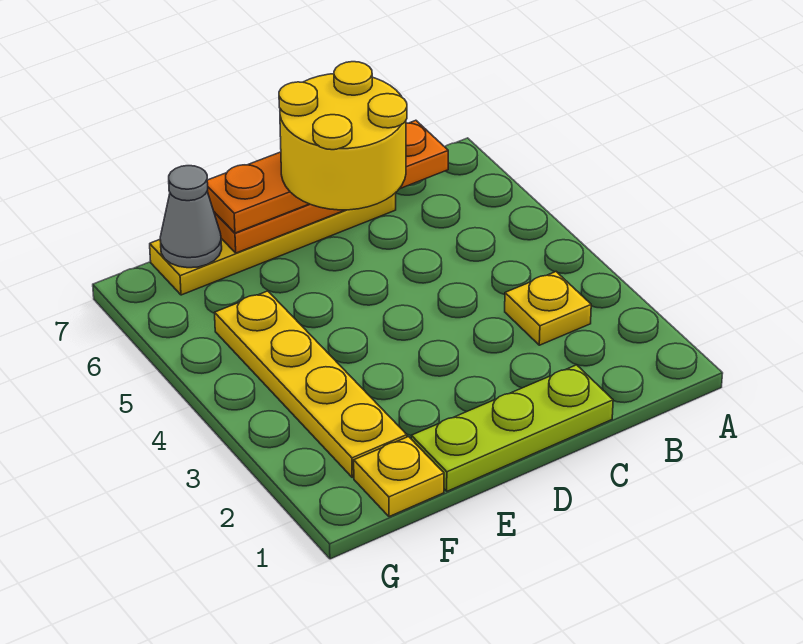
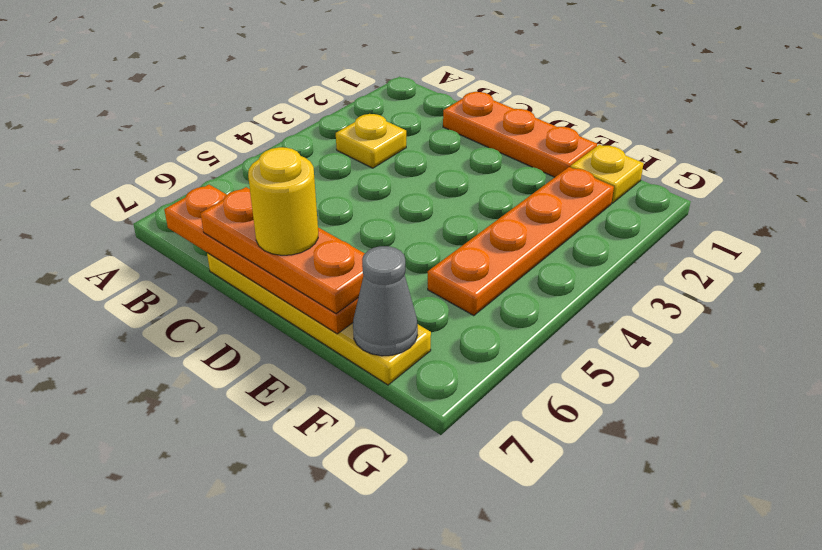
lime plate C1:E1 level 1 -> orange plate C1:E1 level 1
yellow round brick C6:D7 level 4 -> yellow round brick D7 level 4
yellow plate F2:F5 level 1 -> orange plate F2:F5 level 1

